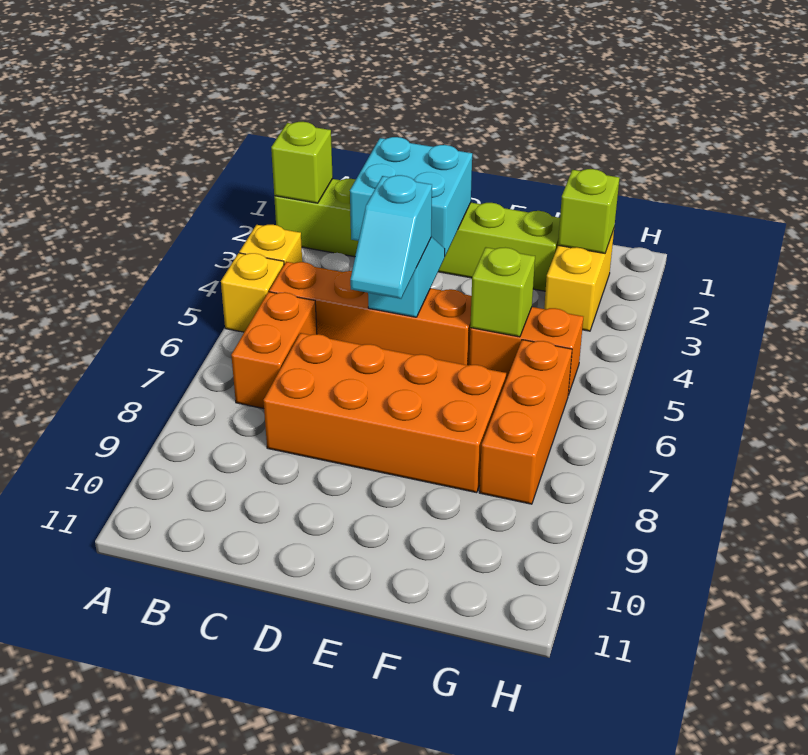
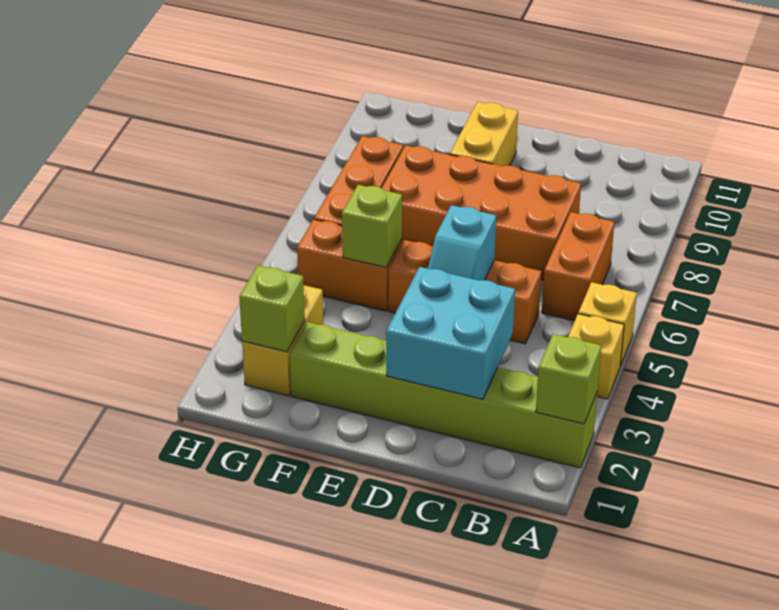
orange brick B5:E5 level 1 -> orange brick C5:E5 level 1
cyan slope D5:D6 level 3 top 5 -> none
none -> yellow brick E9:E10 level 1

